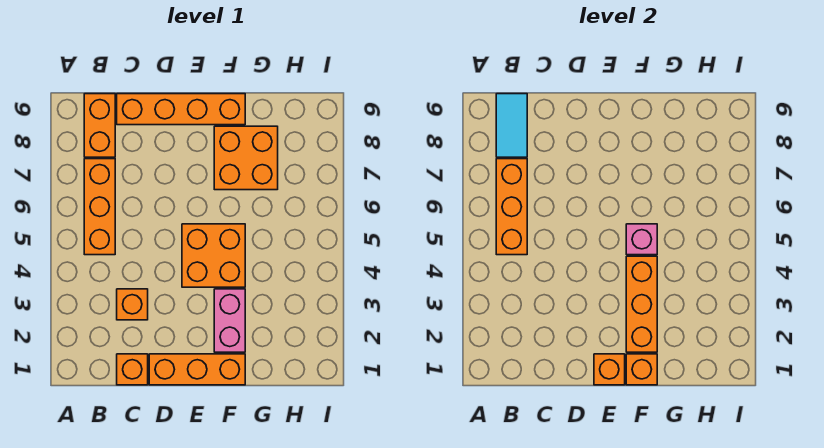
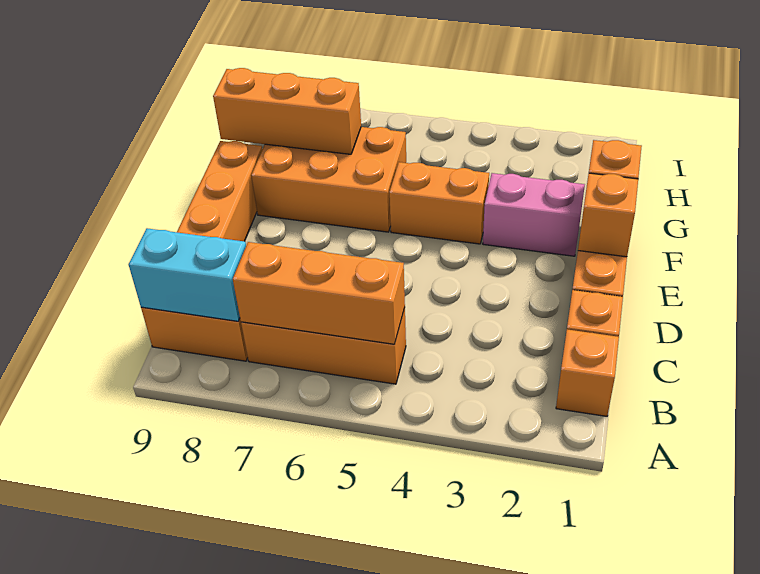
cyan tile B8:B9 level 2 -> cyan brick B8:B9 level 2
orange brick C3 level 1 -> orange brick B1 level 1
orange brick E4:F5 level 1 -> orange brick F4:F5 level 1
orange brick F2:F4 level 2 -> orange brick G7:G9 level 2
pink brick F5 level 2 -> none
orange brick F7:G8 level 1 -> orange brick F6:G8 level 1

